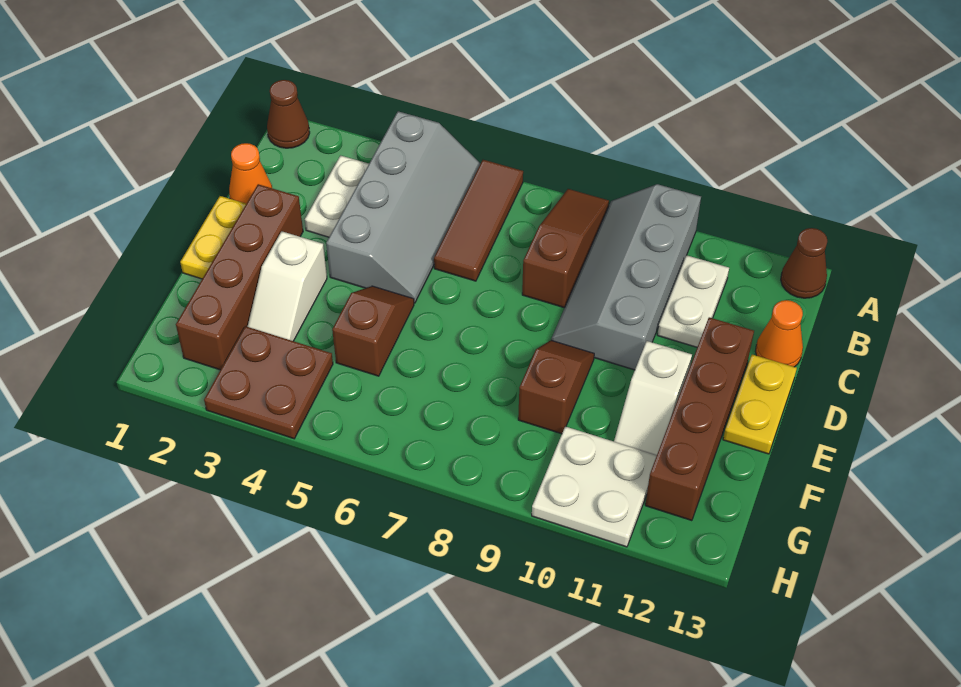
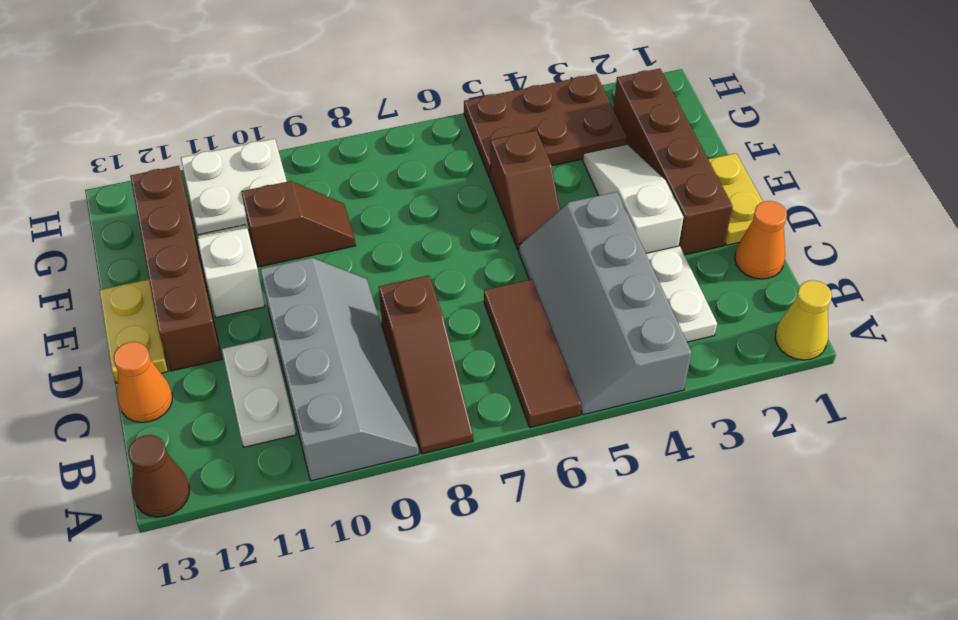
brown cone A1 level 1 -> yellow cone A1 level 1
white slope E3:F3 level 1 top E -> white slope D3:F3 level 1 top D
brown slope E9:F9 level 1 top F -> brown slope F9:F10 level 1 top 10
brown plate G3:H4 level 1 -> brown plate G3:H5 level 1

